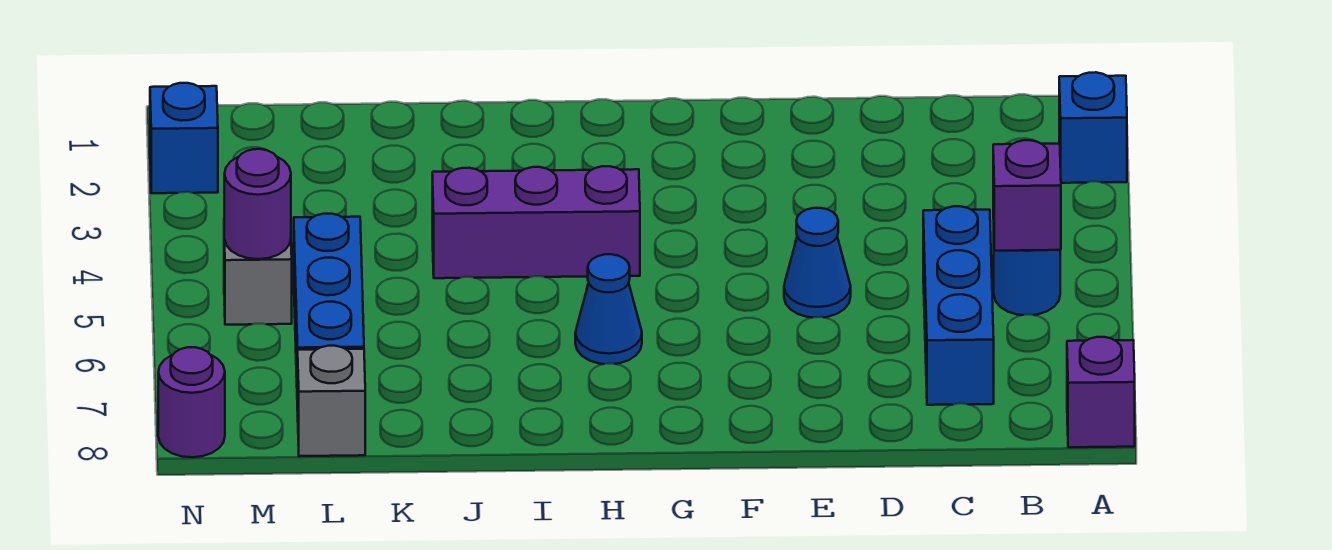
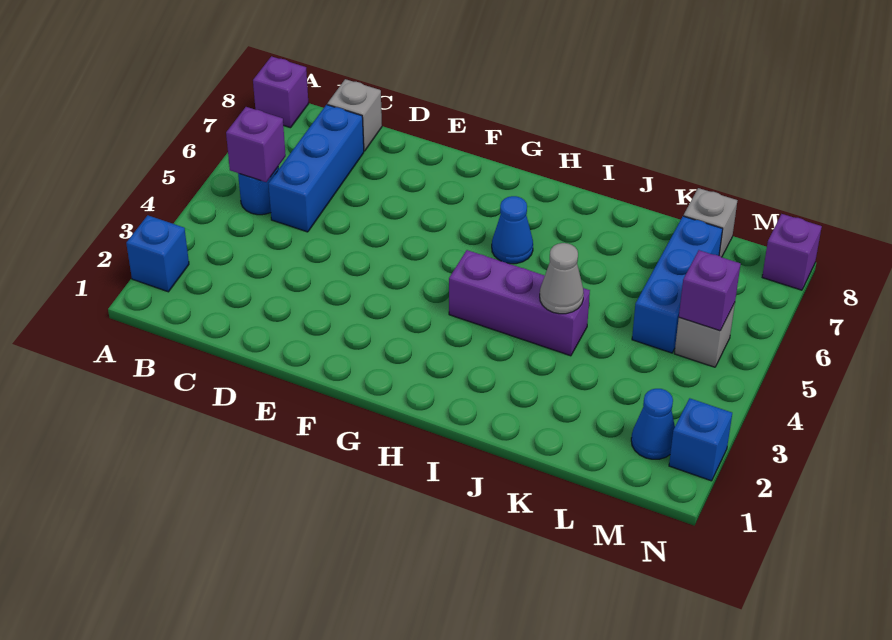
none -> grey brick C8 level 1
blue cone E5 level 1 -> blue cone M2 level 1
none -> grey cone J4 level 2
purple round brick M5 level 2 -> purple brick M5 level 2
purple round brick N8 level 1 -> purple brick N8 level 1

